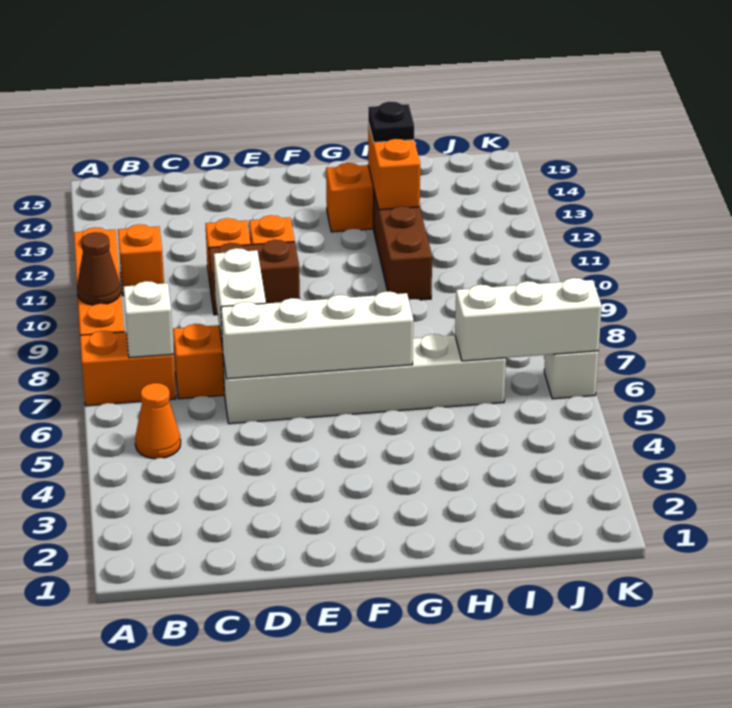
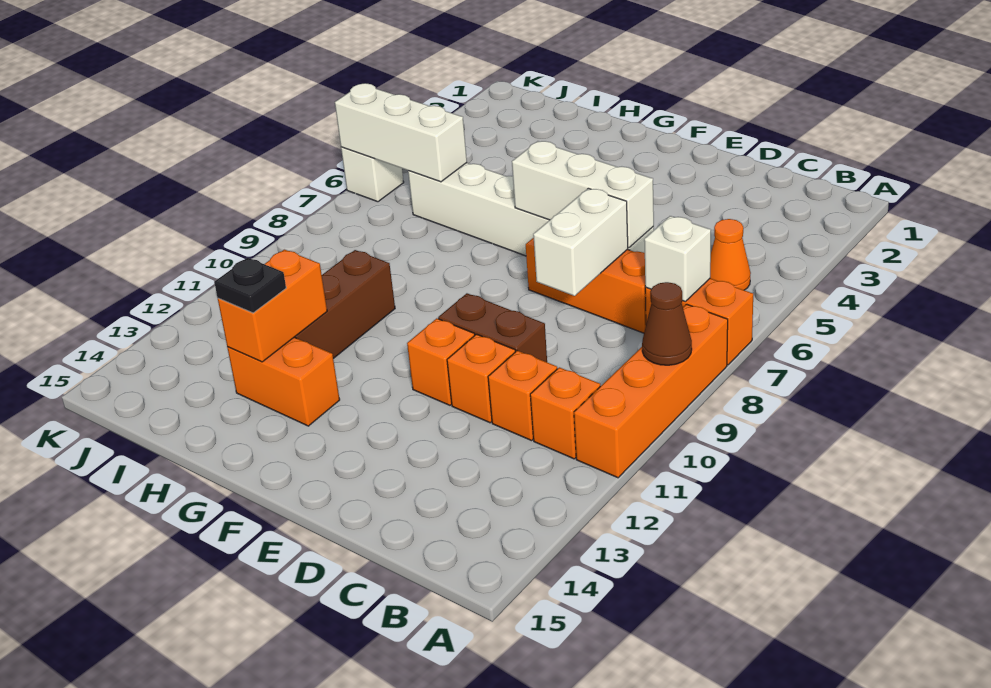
none -> orange brick C11 level 1
white brick D6:G6 level 2 -> white brick D6:F6 level 2

